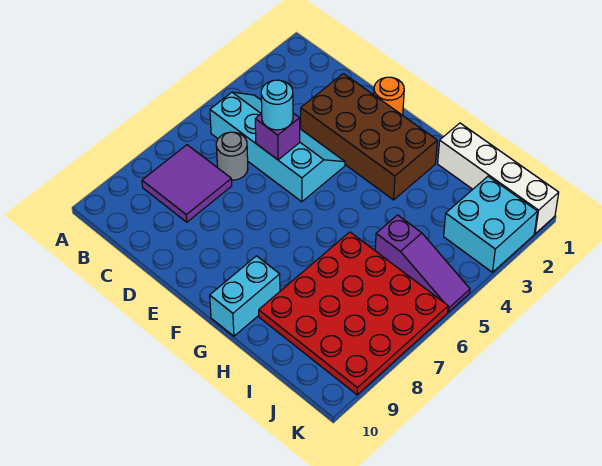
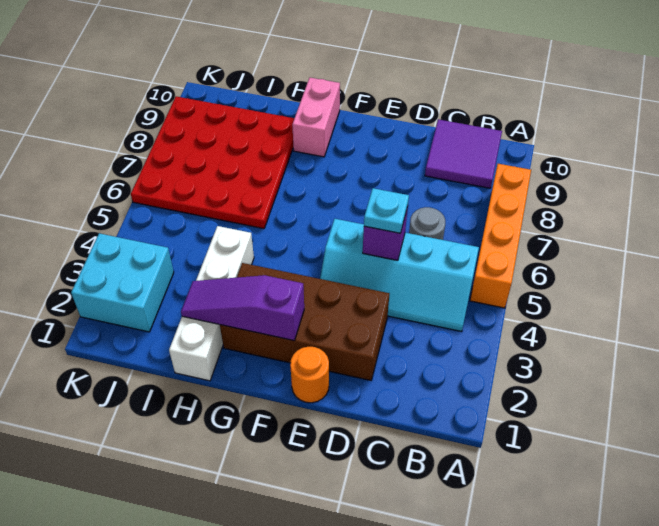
none -> orange brick A5:A8 level 1
purple tile B7:C8 level 1 -> purple tile B9:C10 level 1
cyan round brick D5 level 3 -> cyan plate D5 level 3
cyan brick G9:G10 level 1 -> pink brick G9:G10 level 1
white brick H1:K1 level 1 -> white brick H1:H4 level 1
purple slope I5:K5 level 1 top I -> purple slope F2:H2 level 2 top F

